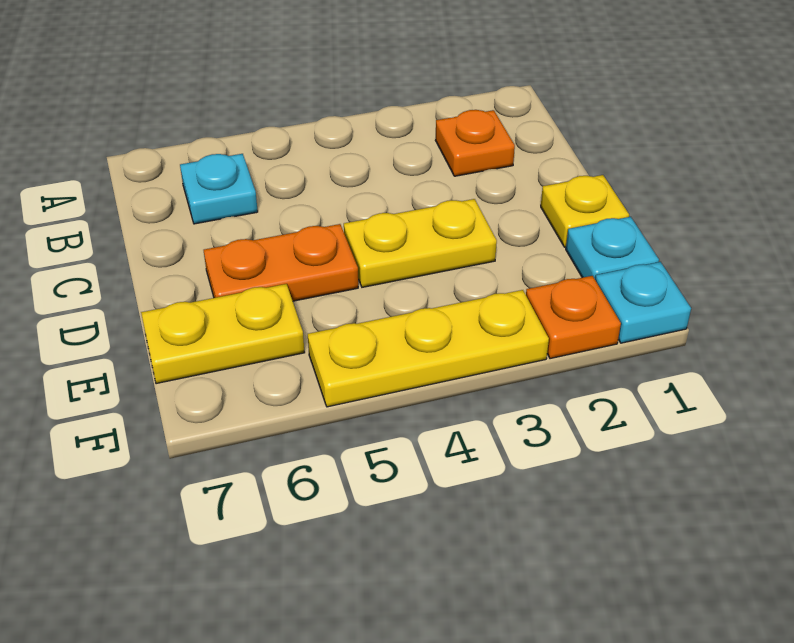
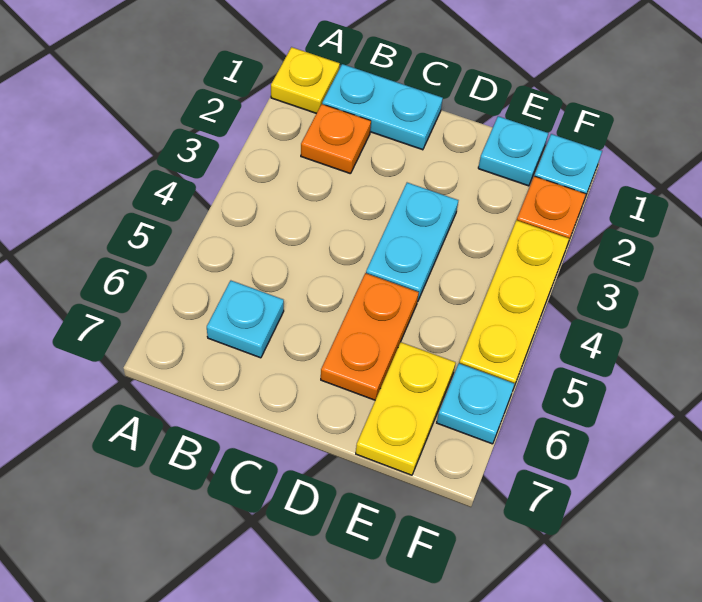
none -> cyan plate B1:C1 level 1
yellow plate D1 level 1 -> yellow plate A1 level 1
yellow plate D3:D4 level 1 -> cyan plate D3:D4 level 1
none -> cyan plate F6 level 1

